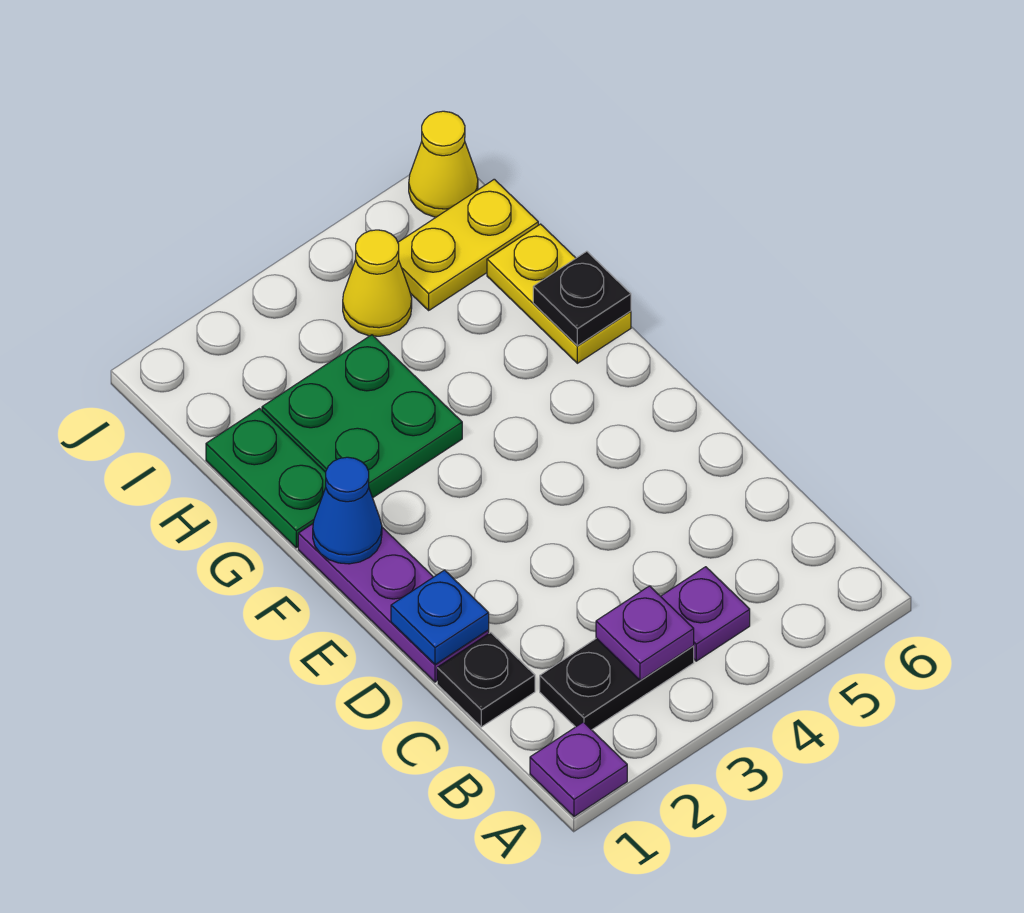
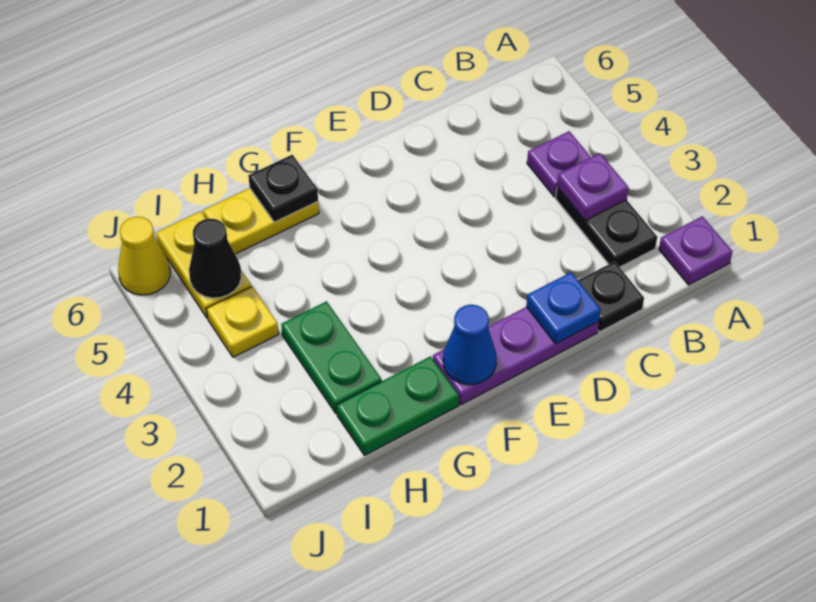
green plate G2:H3 level 1 -> green plate H2:H3 level 1
yellow cone I4 level 1 -> yellow plate I4 level 1
none -> black cone I5 level 2

